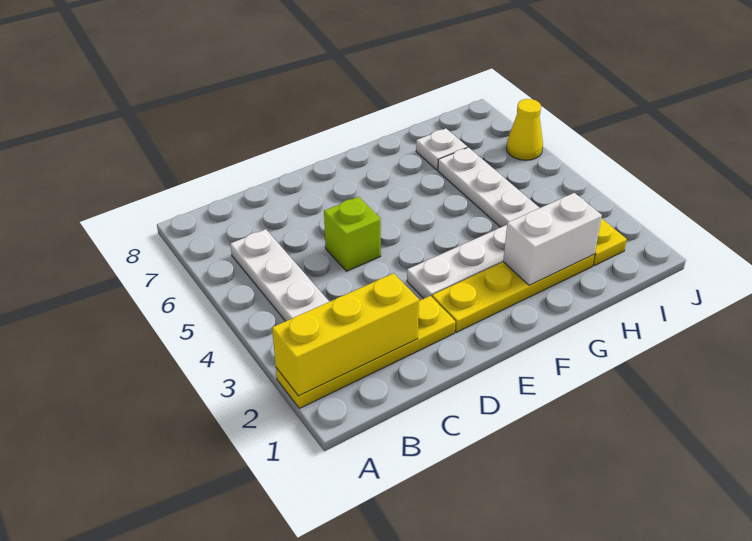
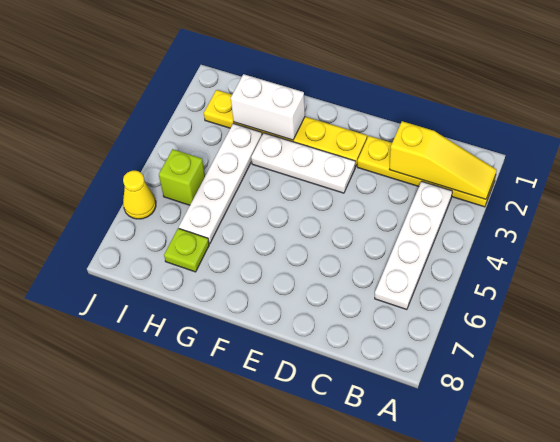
yellow brick A2:C2 level 2 -> yellow slope A2:C2 level 2 top C
lime brick D5 level 1 -> lime brick I5 level 1
white plate H7 level 1 -> lime plate H7 level 1

